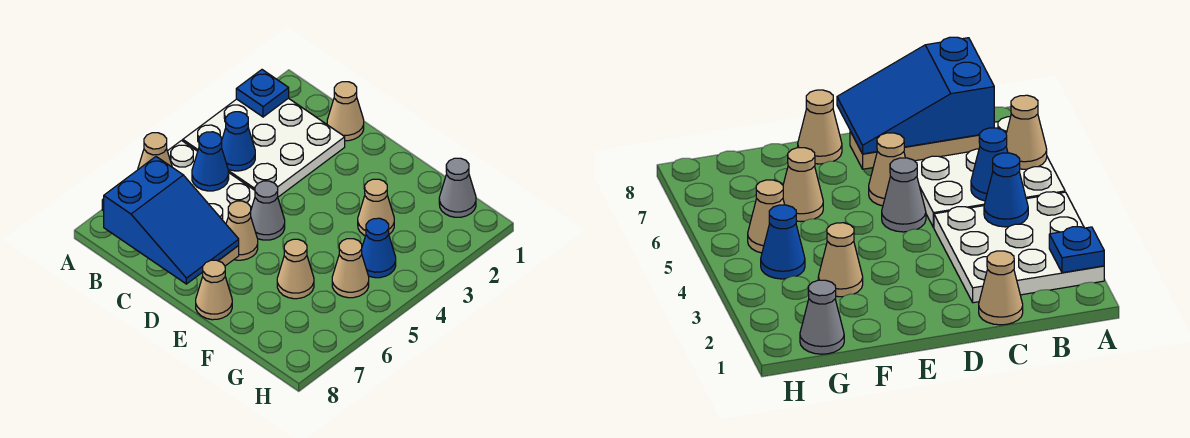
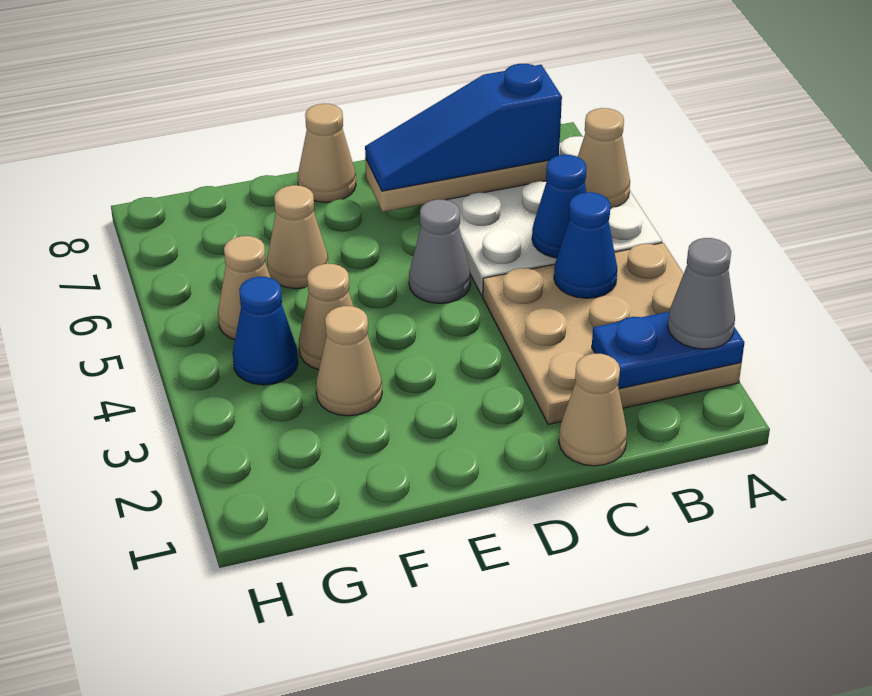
white plate A2:C4 level 1 -> tan plate A2:C4 level 1
blue plate A2 level 2 -> blue plate A2:B2 level 2
blue slope B7:D8 level 3 top B -> blue slope B7:D7 level 3 top B
tan cone D6 level 1 -> tan cone F4 level 1
grey cone G1 level 1 -> grey cone A2 level 3

